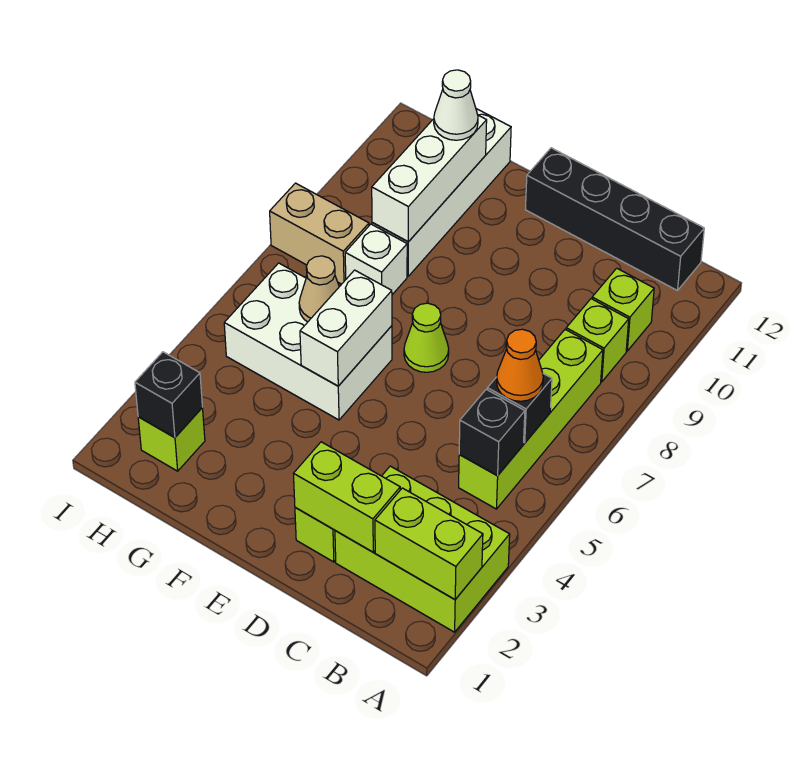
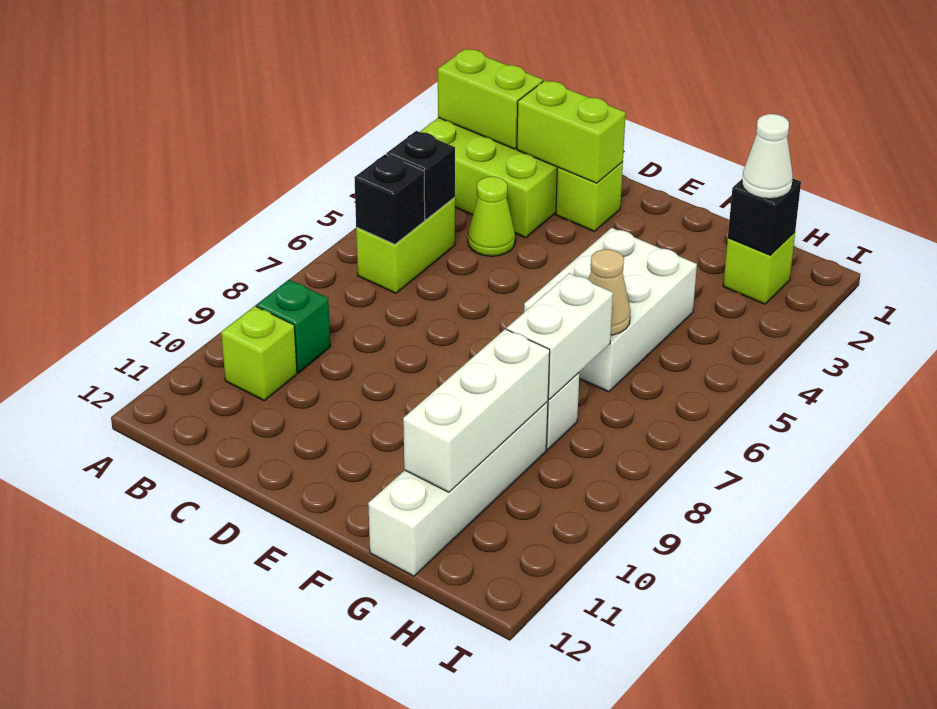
lime brick B5:B8 level 1 -> lime brick B5:B6 level 1
orange cone B6 level 3 -> none
lime brick B9 level 1 -> green brick B9 level 1
black brick B12:E12 level 1 -> none
lime cone E7 level 1 -> lime cone C4 level 1
white brick F5:H6 level 1 -> white brick F4:G6 level 1
white brick F5:F6 level 2 -> white brick G7:G8 level 2
white cone G11 level 3 -> white cone H2 level 3
tan brick H8:I8 level 1 -> none

